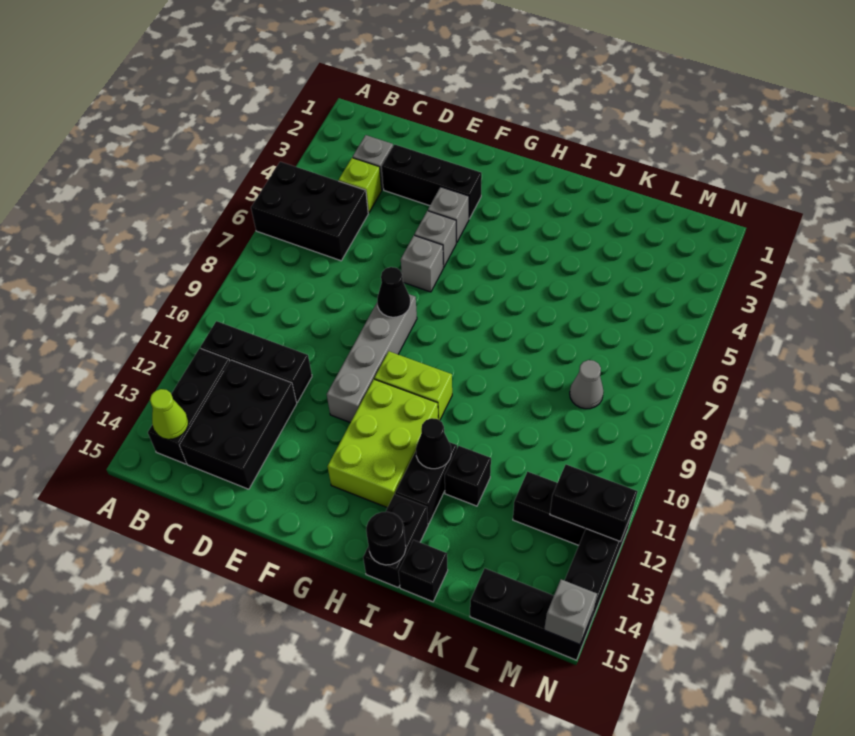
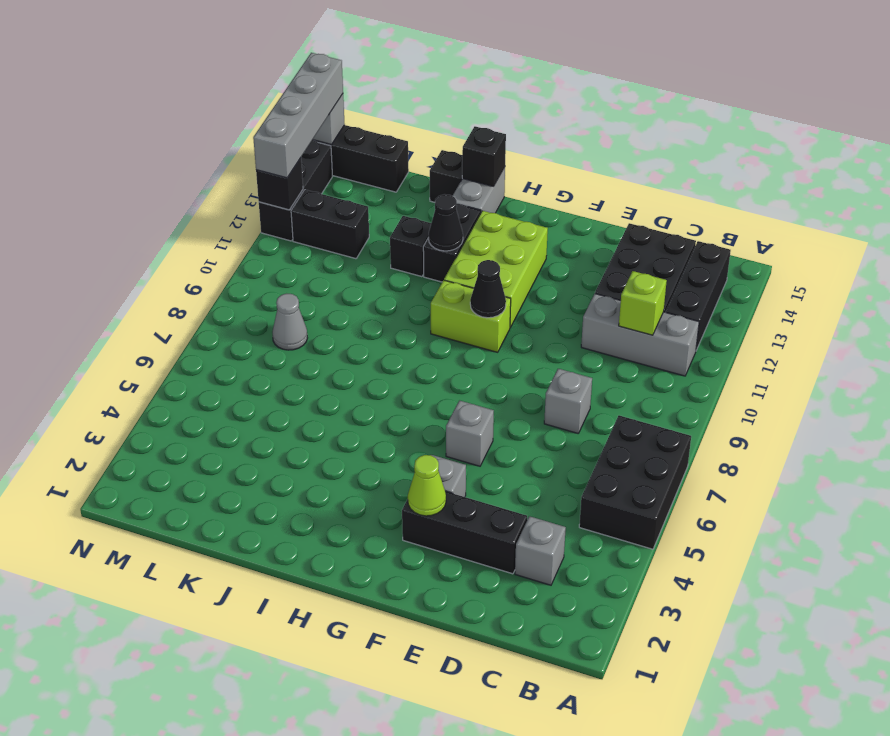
black brick A5:C6 level 1 -> black brick A5:B7 level 1
black brick B11:D11 level 1 -> grey brick B11:D11 level 1
lime cone B14 level 2 -> lime cone F3 level 2
lime brick C4 level 1 -> lime brick C11 level 2
grey brick F5 level 1 -> grey brick D8 level 1
grey brick F8:F11 level 1 -> grey brick N12:N15 level 3
black cone F8 level 2 -> black cone G10 level 2
black brick I14:I15 level 1 -> grey brick I14:I15 level 1
black round brick I15 level 2 -> black brick I15 level 2
black brick M12:N12 level 2 -> black brick N12 level 2

